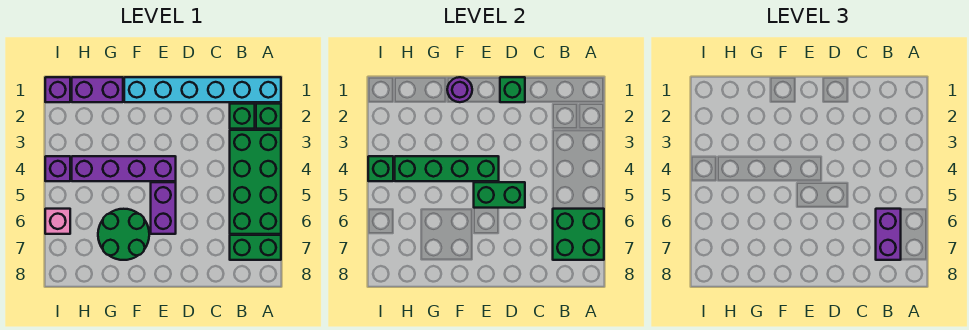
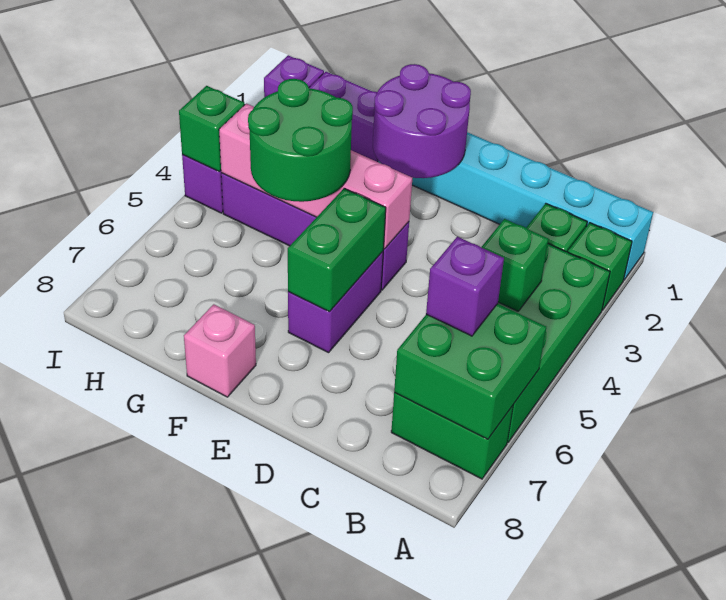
purple brick B6:B7 level 3 -> purple brick B6 level 3
green brick D1 level 2 -> green brick B4 level 2
green brick D5:E5 level 2 -> green brick E5:E6 level 2
green brick E4:H4 level 2 -> pink brick E4:H4 level 2
purple round brick F1 level 2 -> purple round brick E1:F2 level 2
green round brick F6:G7 level 1 -> green round brick F4:G5 level 3
pink brick I6 level 1 -> pink brick F8 level 1

